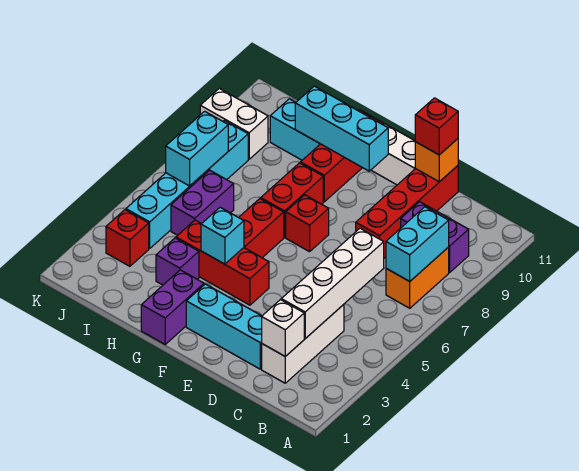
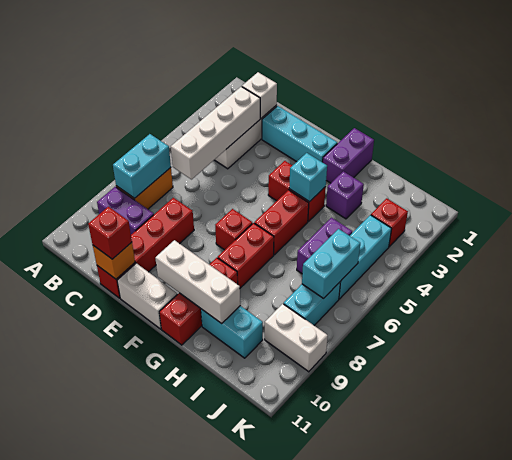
red brick F4:H4 level 1 -> red brick F4:G4 level 1
cyan brick F10:H10 level 2 -> white brick F10:H10 level 2

